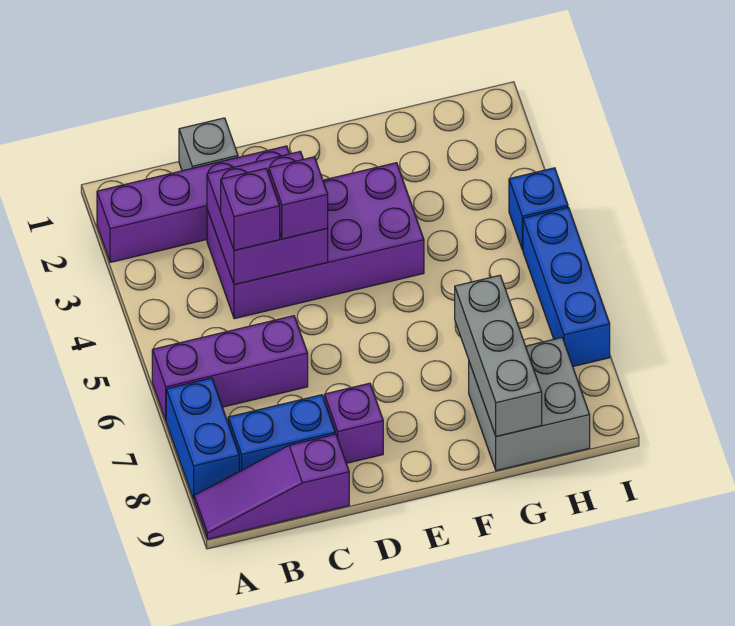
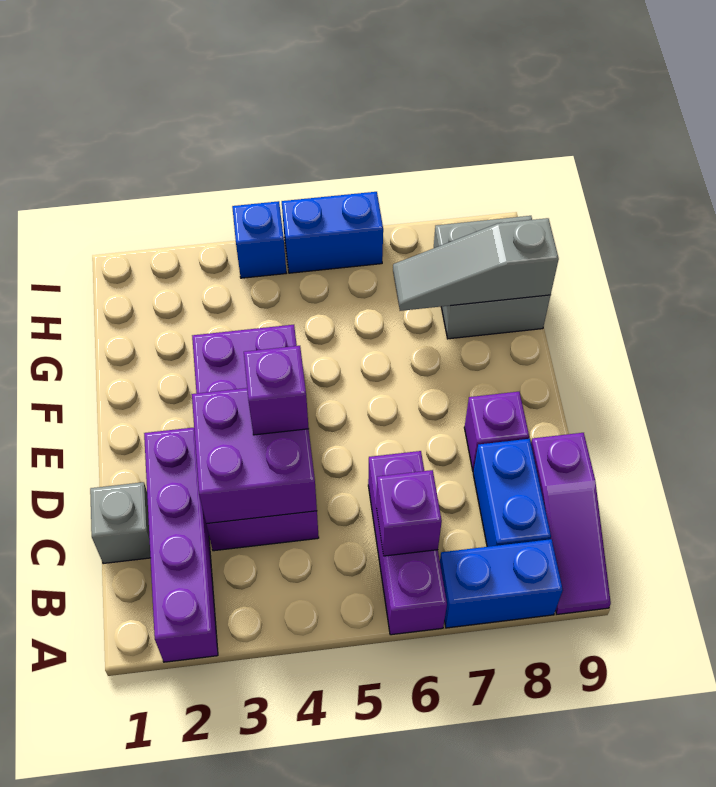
purple brick C4 level 3 -> purple brick B6 level 2
grey brick G7:G9 level 2 -> grey slope G7:G9 level 2 top 9
blue brick I5:I7 level 1 -> blue brick I5:I6 level 1

